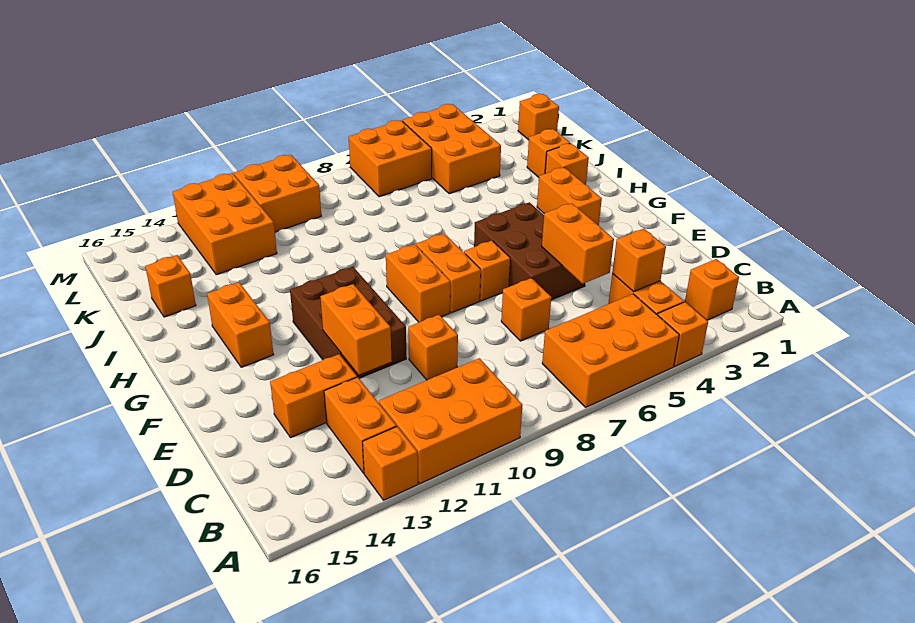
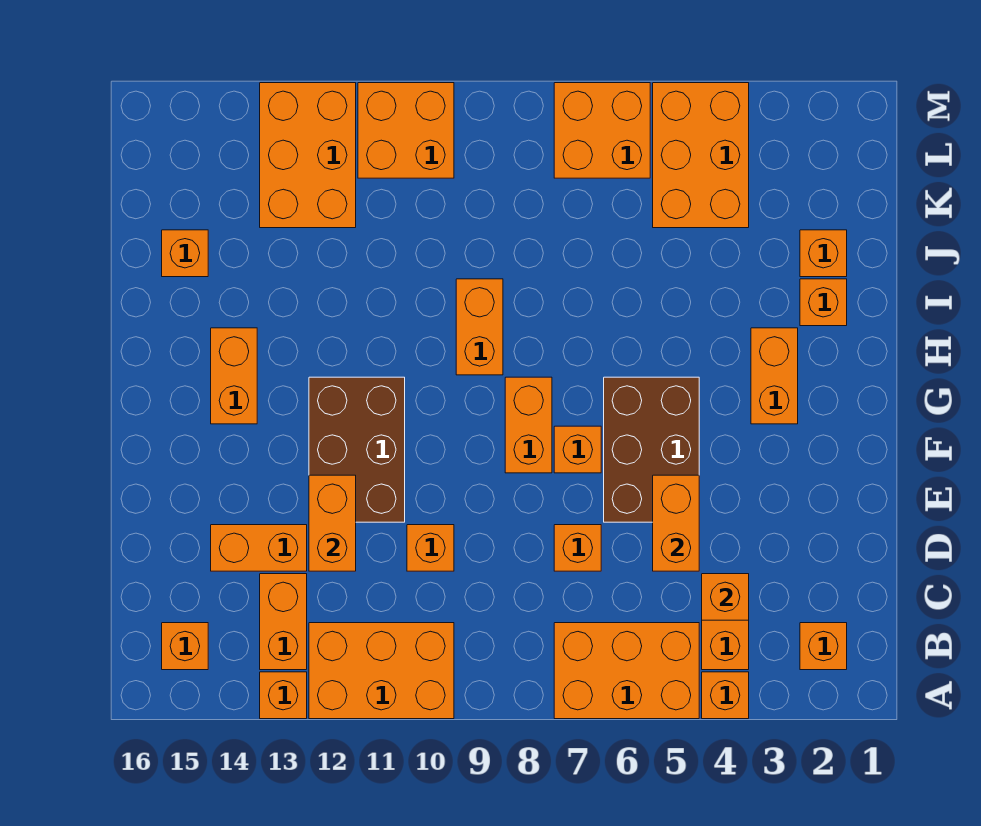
orange brick F9:G9 level 1 -> orange brick H9:I9 level 1
orange brick L1 level 1 -> orange brick B15 level 1

